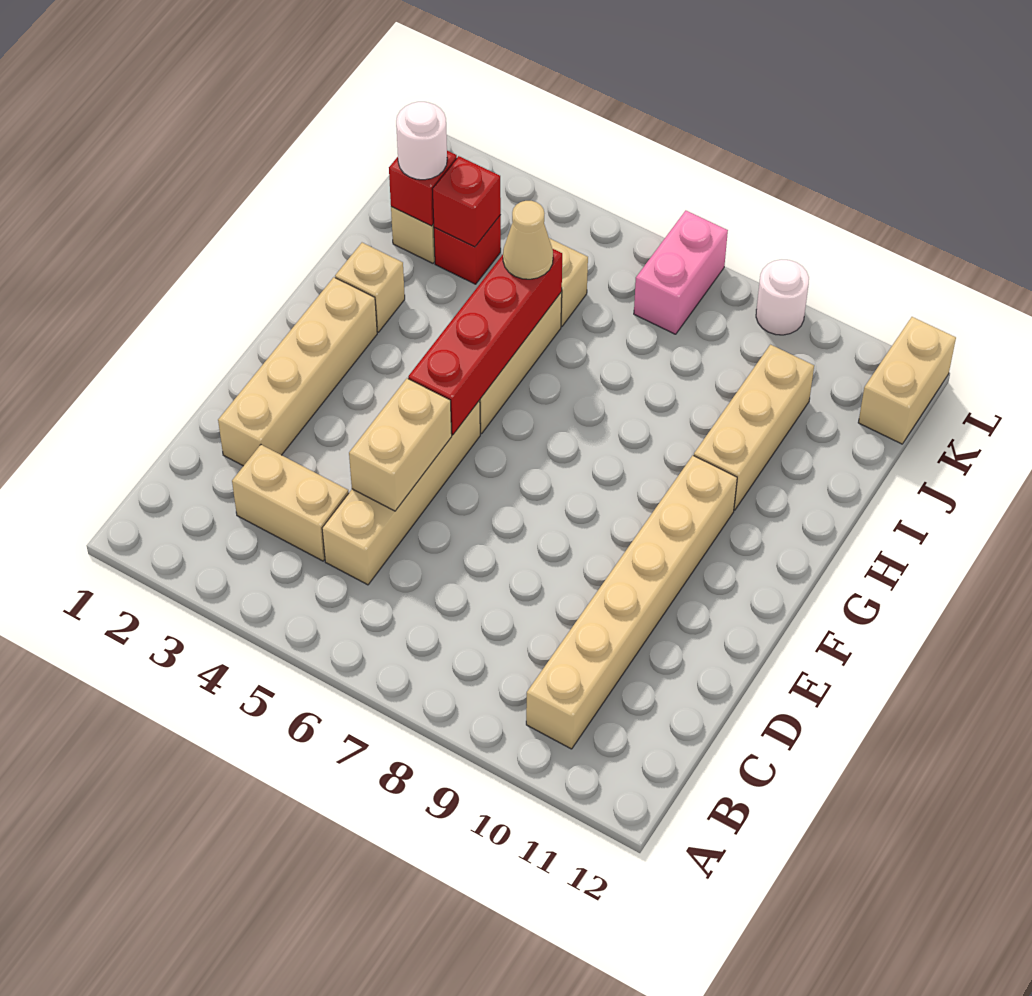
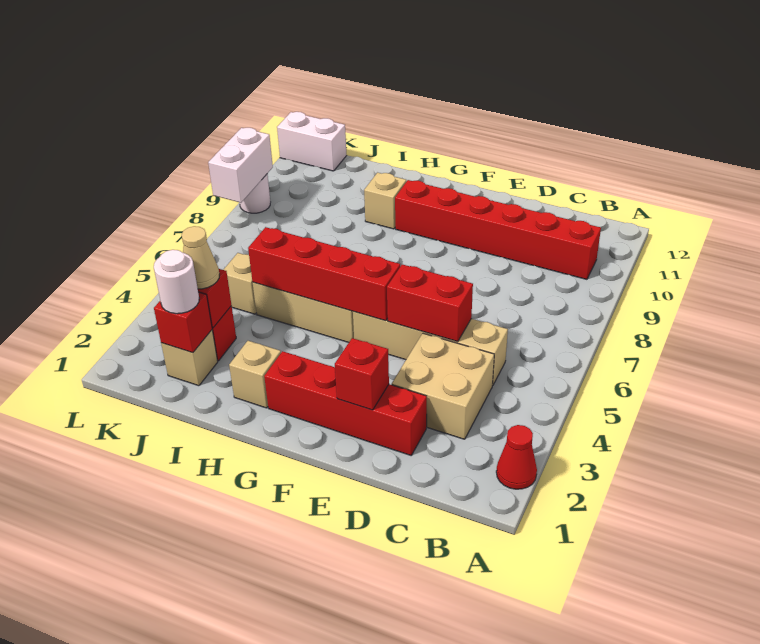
none -> red cone A2 level 1
tan brick B10:G10 level 1 -> red brick B10:G10 level 1
tan brick C3:C4 level 1 -> tan brick C3:D4 level 1
tan brick D2:G2 level 1 -> red brick D2:G2 level 1
tan brick D5:E5 level 2 -> red brick D5:E5 level 2
none -> red brick E2 level 2
tan brick H10:J10 level 1 -> tan brick H10 level 1
tan cone I5 level 3 -> tan cone J3 level 3
pink brick K7:L7 level 1 -> none
tan brick K12:L12 level 1 -> white brick K12:L12 level 1
none -> white brick L8:L9 level 2

